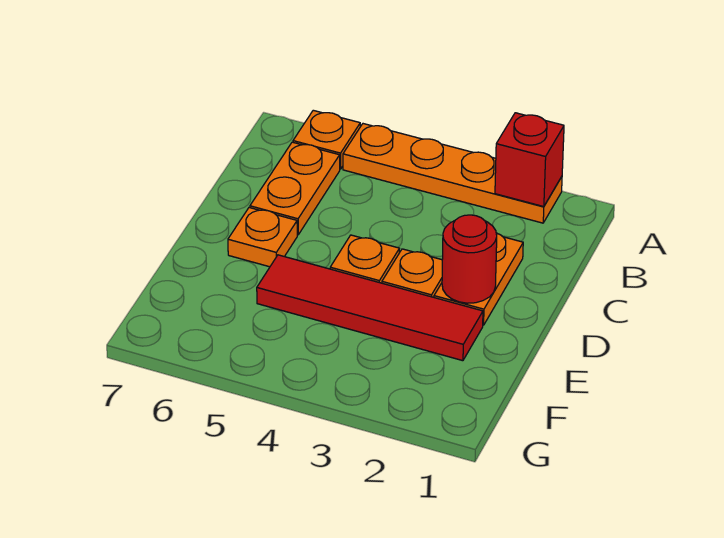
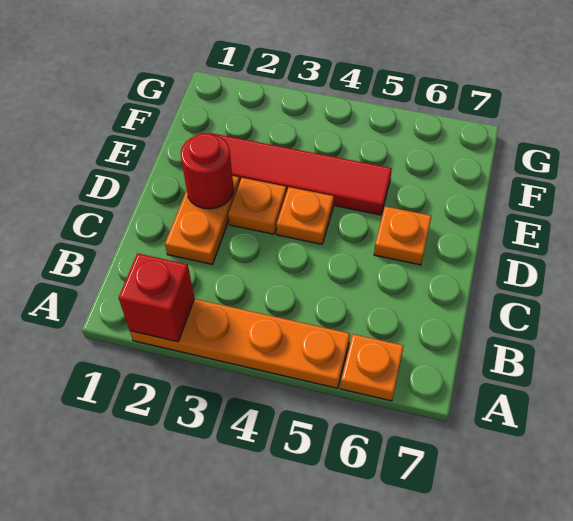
orange plate B6:C6 level 1 -> none

